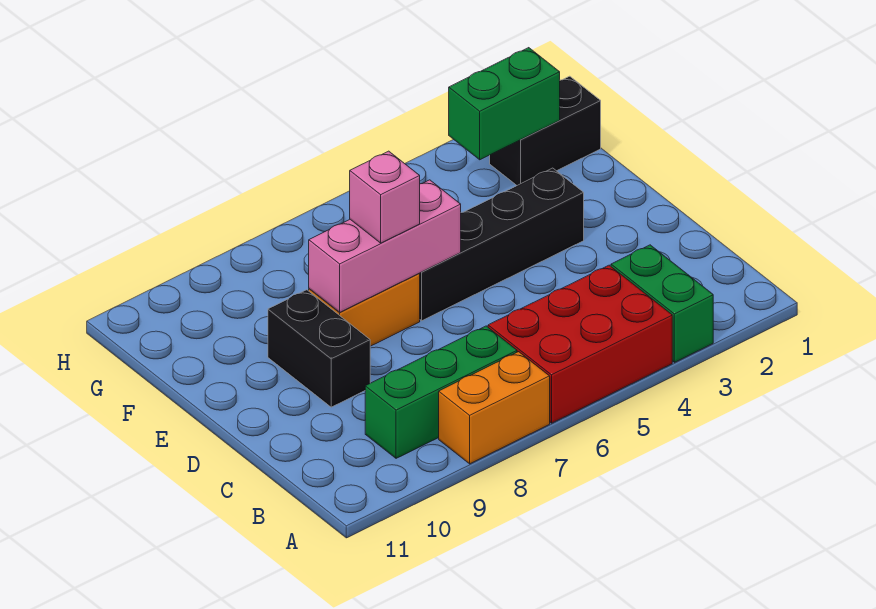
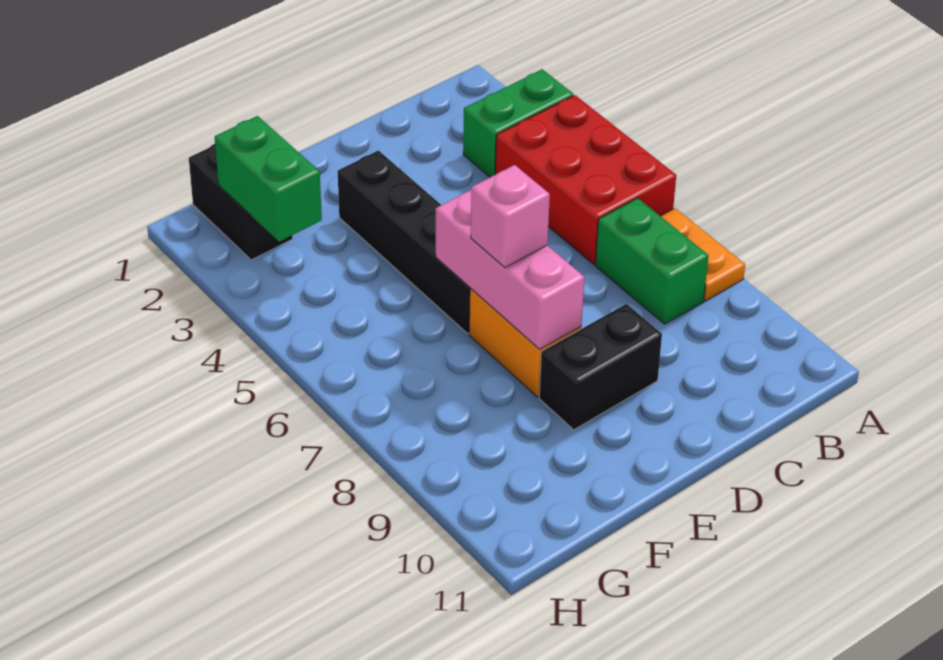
orange brick A7:A8 level 1 -> orange plate A7:A8 level 1
green brick B7:B9 level 1 -> green brick B7:B8 level 1

